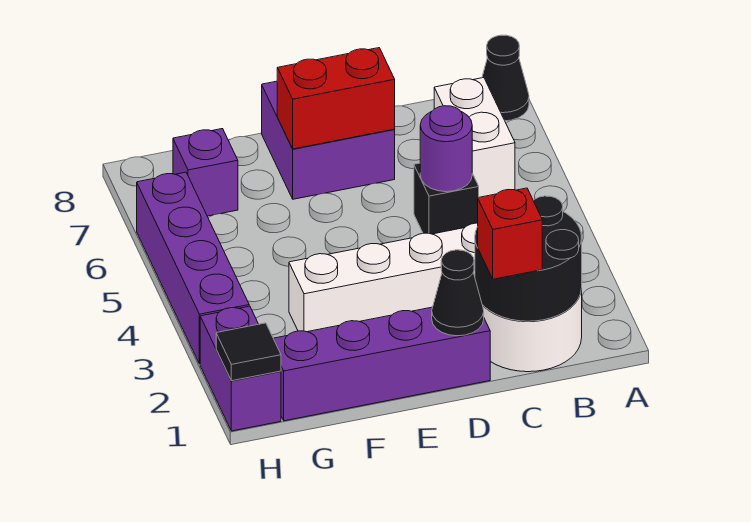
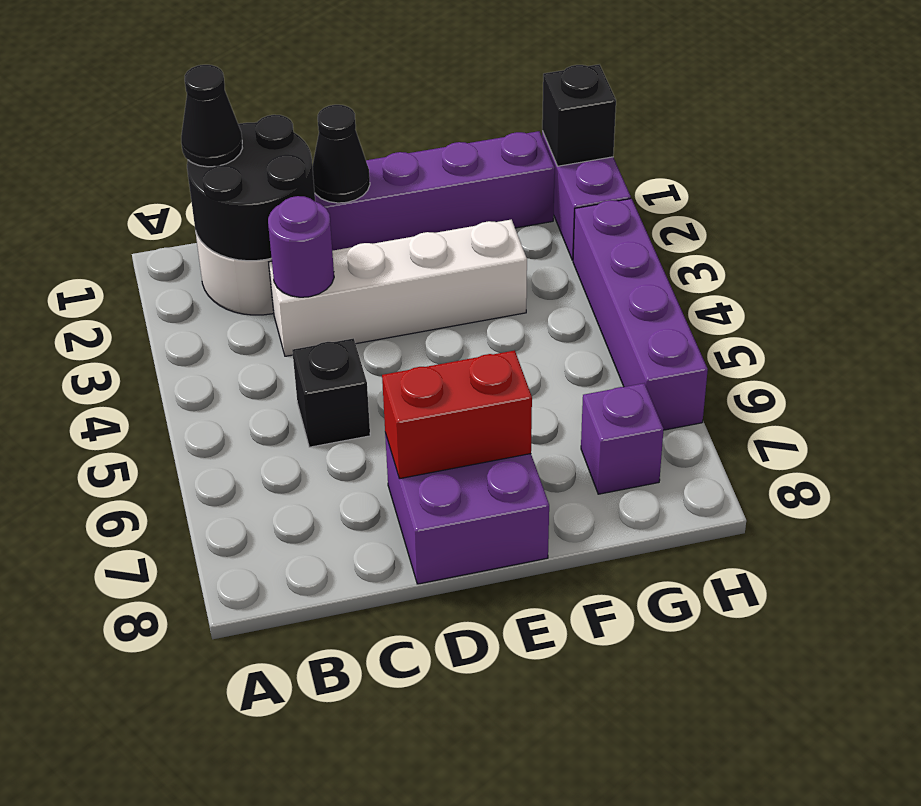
black cone A8 level 1 -> black cone B1 level 3
white brick B6:B7 level 1 -> none
red brick C1 level 3 -> none
purple round brick C5 level 2 -> purple round brick C3 level 2
black tile H1 level 2 -> black brick H1 level 2

